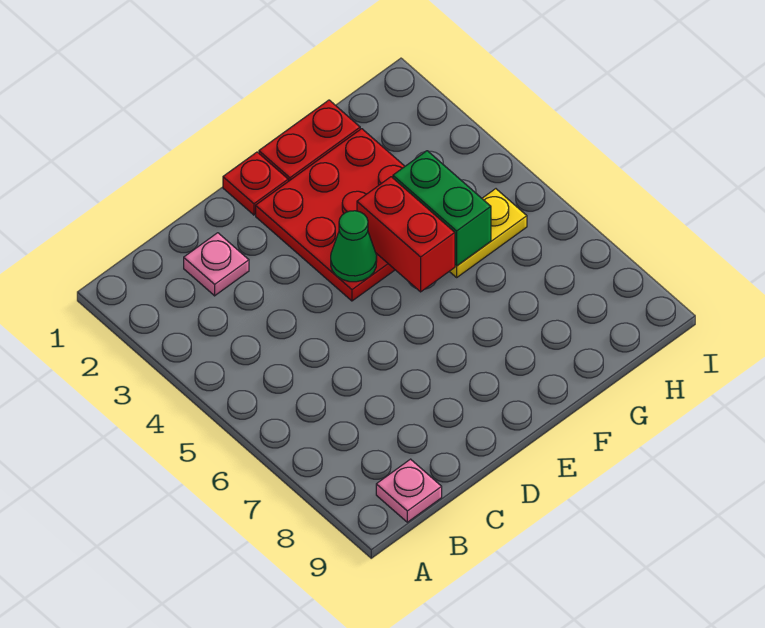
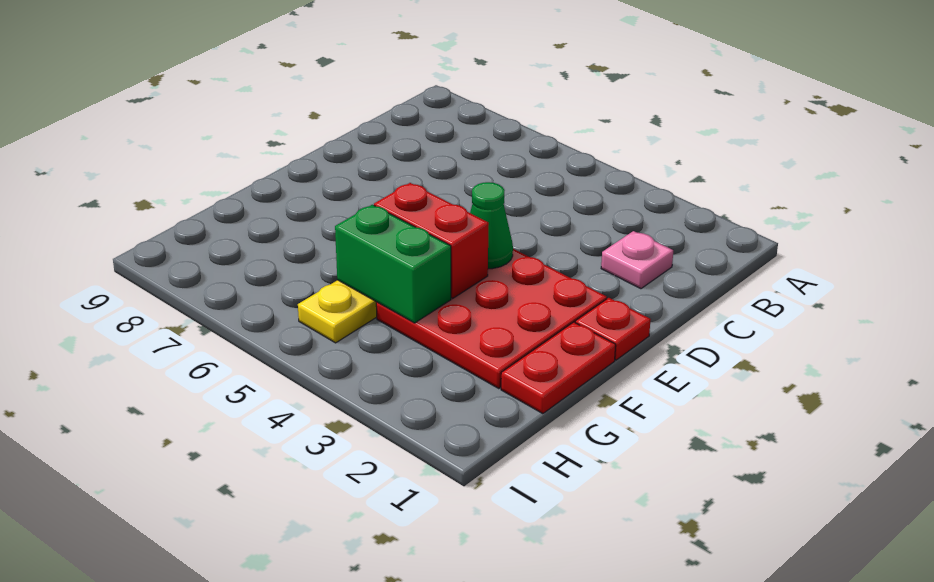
pink plate B9 level 1 -> none

